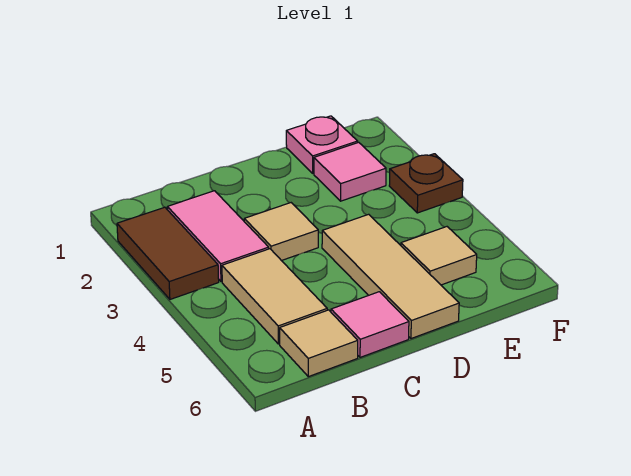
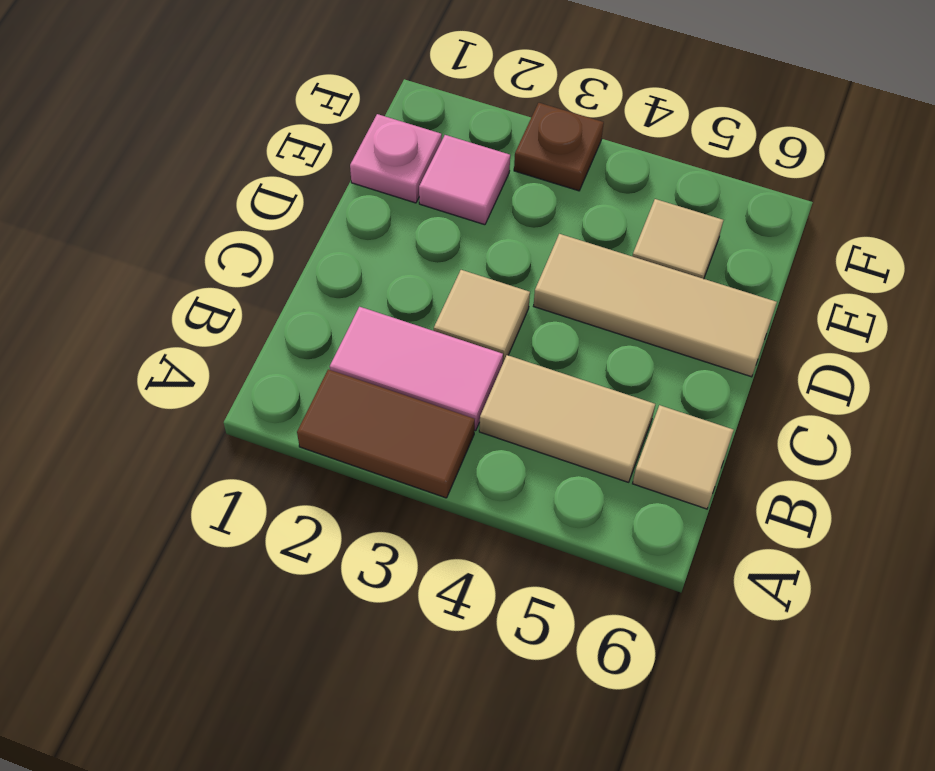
pink tile C6 level 1 -> none

